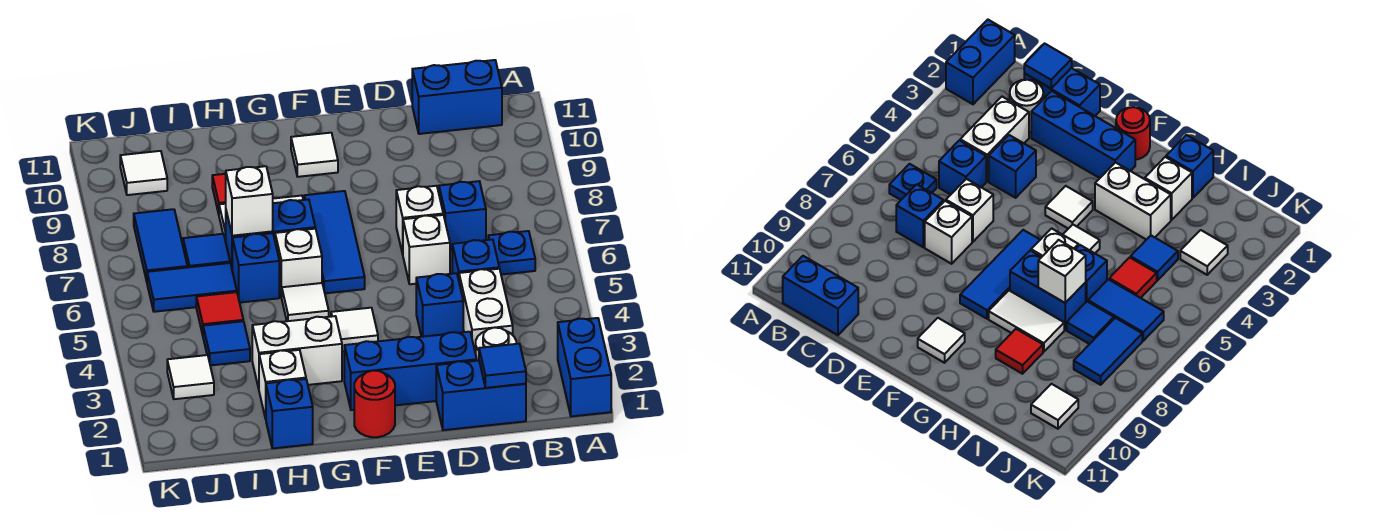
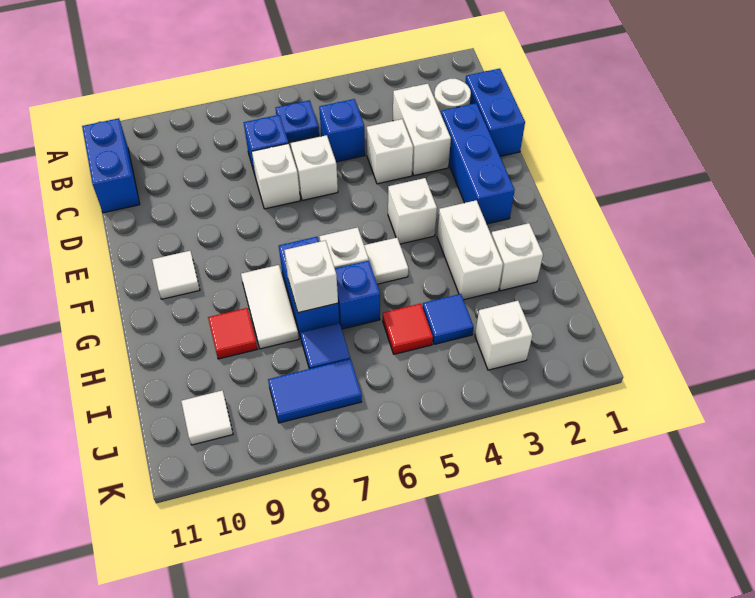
blue brick A1:A2 level 1 -> none
blue tile C1 level 2 -> none
white brick C3:C4 level 1 -> white brick C3:D3 level 1
blue brick D4 level 1 -> white brick D4 level 1
red round brick F1 level 1 -> none
white tile F4 level 1 -> white brick F4 level 1
blue tile F6:F8 level 1 -> none
blue brick H1 level 1 -> none
blue tile I6:J6 level 1 -> none
white tile J3 level 1 -> white brick J3 level 1

